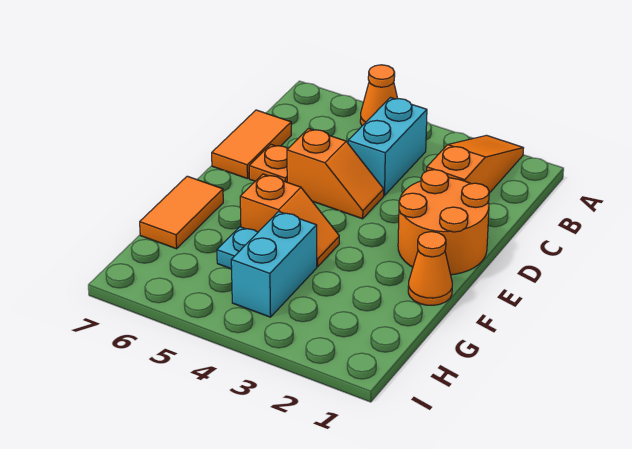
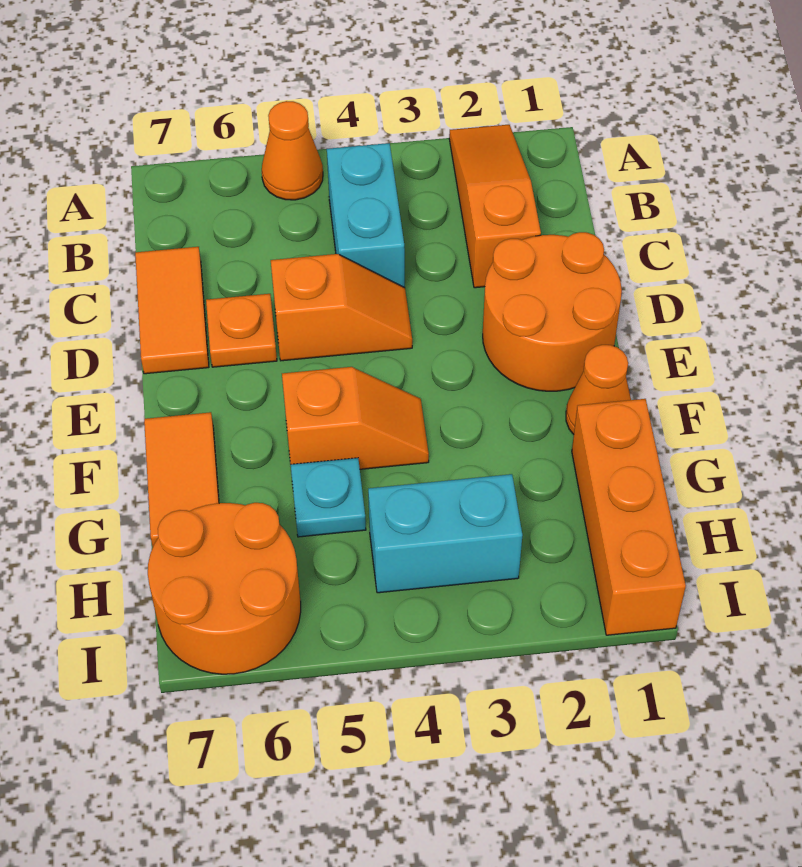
none -> orange brick G1:I1 level 1
cyan brick G4:H4 level 1 -> cyan brick H3:H4 level 1
none -> orange round brick H6:I7 level 1

